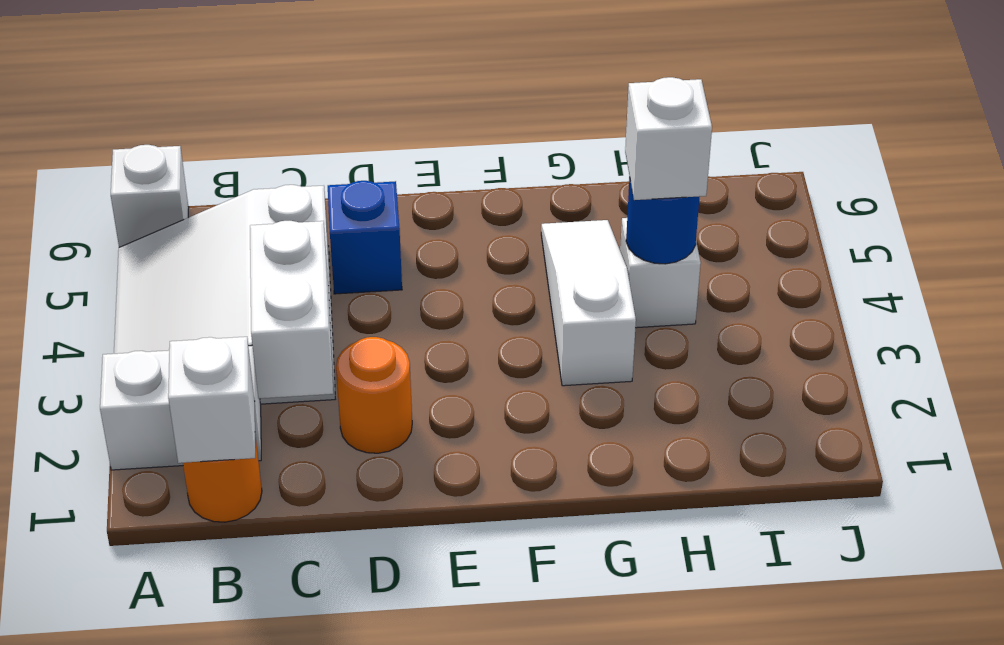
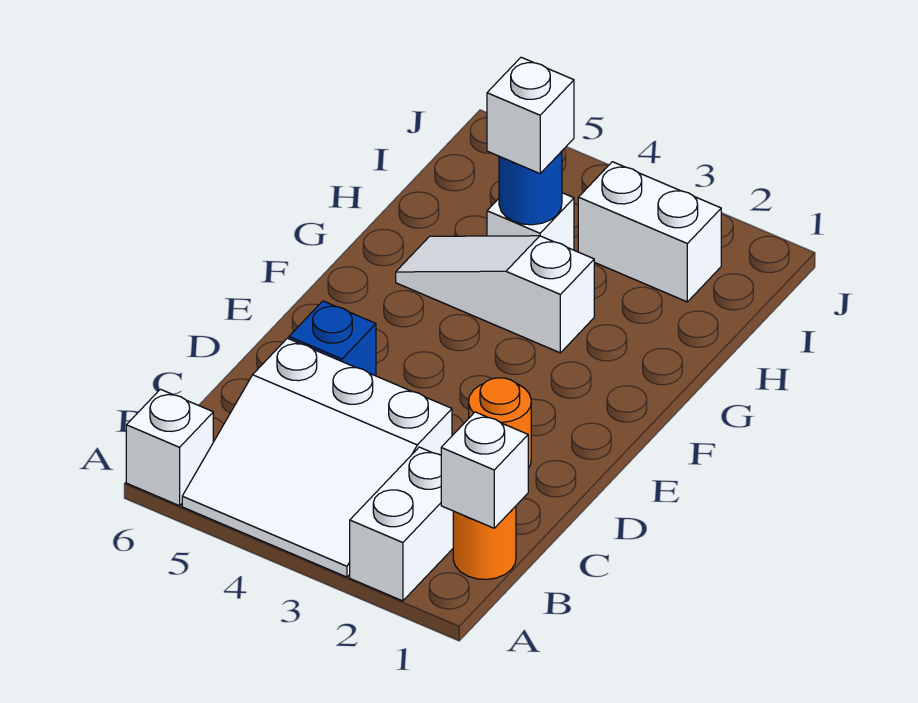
white brick C2:C3 level 2 -> white brick I2:I3 level 1

